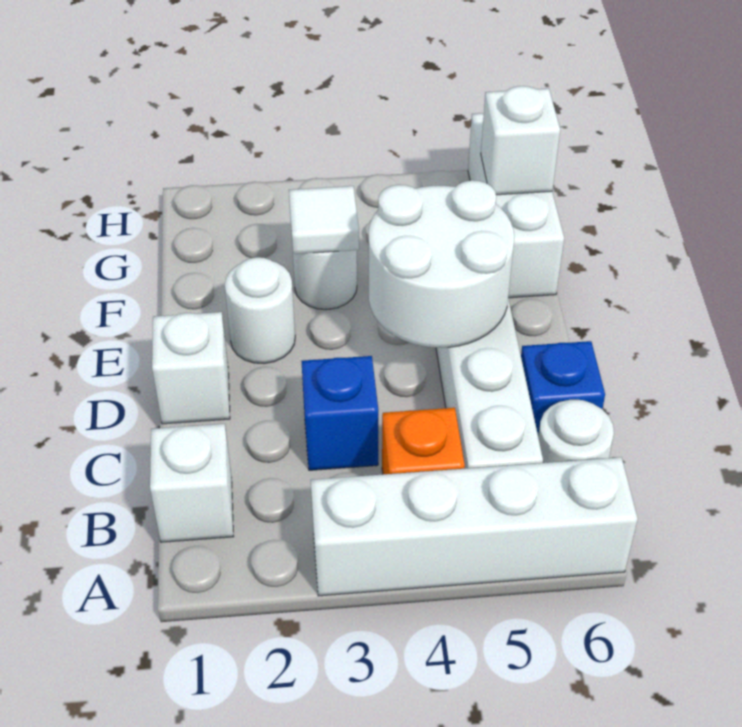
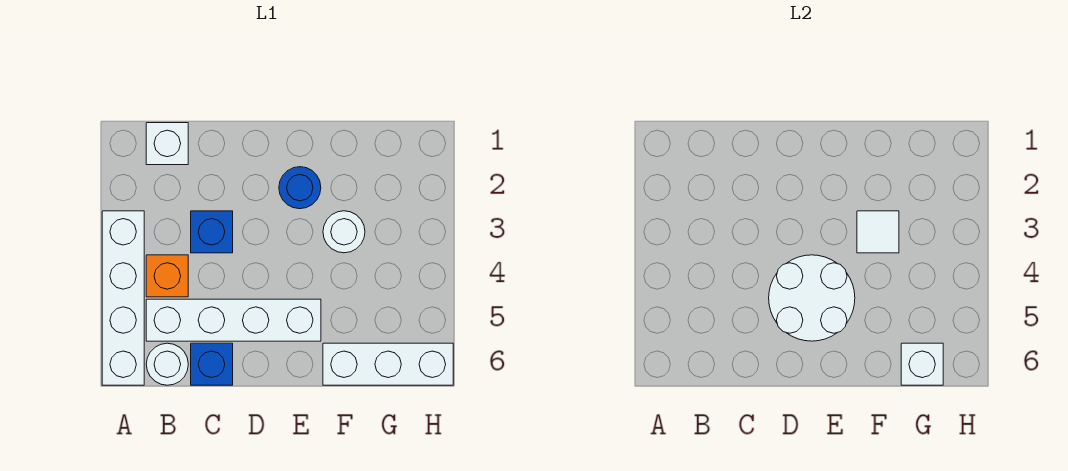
white brick D1 level 1 -> none
white round brick E2 level 1 -> blue round brick E2 level 1

